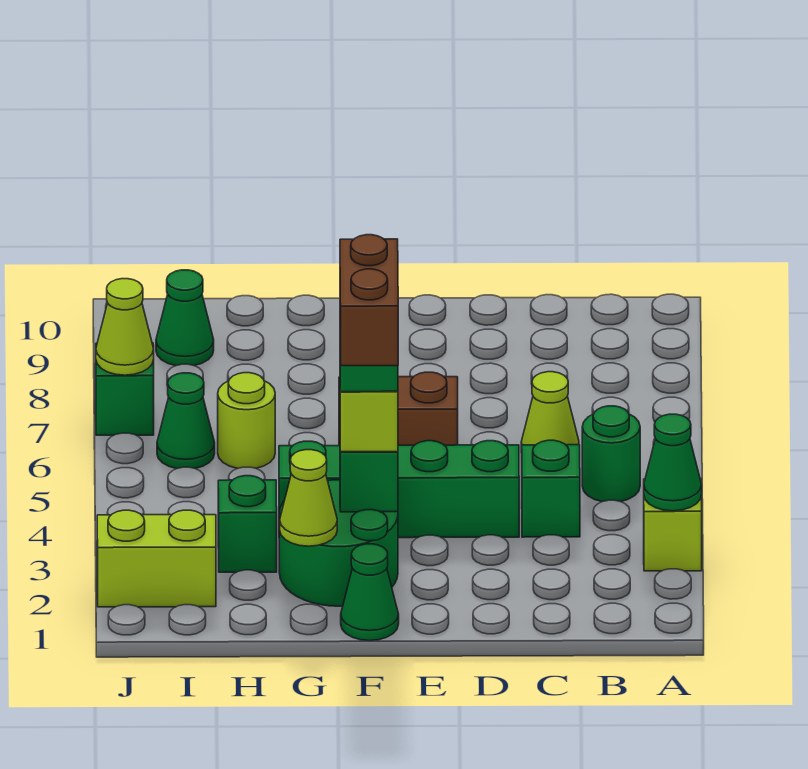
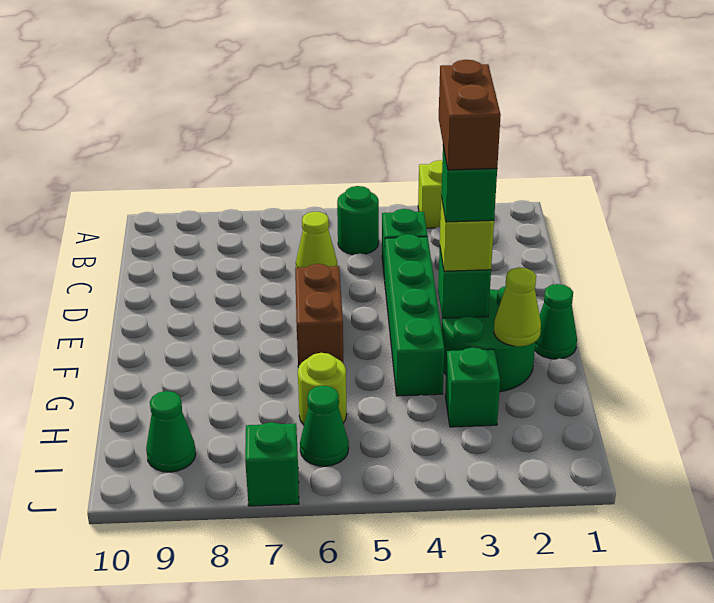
green cone A3 level 2 -> none
brown brick F2:F3 level 5 -> brown brick E3:F3 level 5
lime brick I2:J2 level 1 -> none
lime cone J7 level 2 -> none

